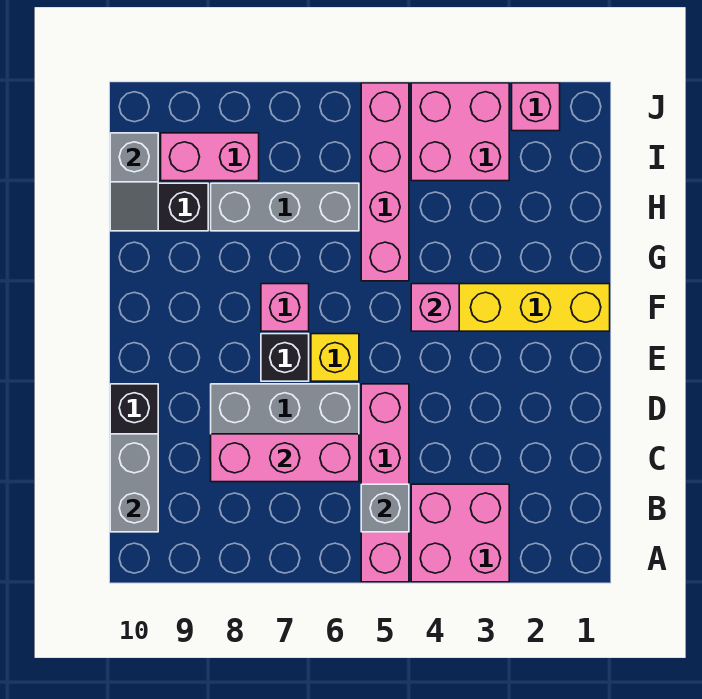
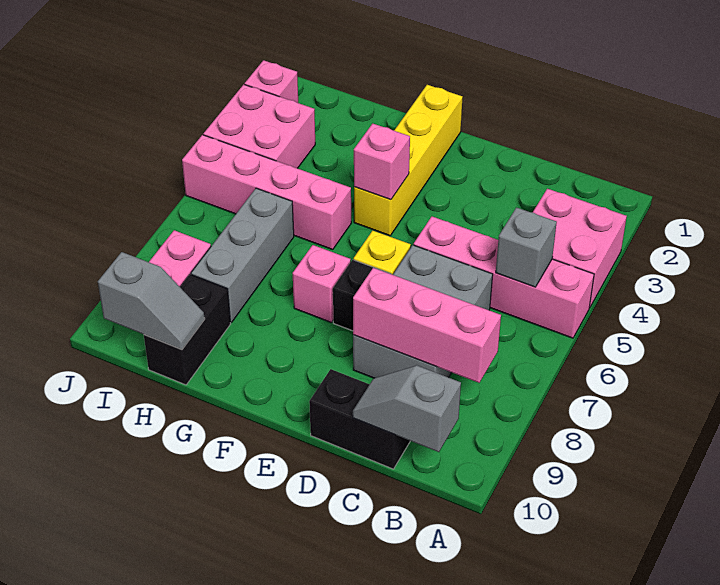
grey brick B10:C10 level 2 -> grey slope B10:C10 level 2 top B
pink brick C6:C8 level 2 -> pink brick B8:D8 level 2

